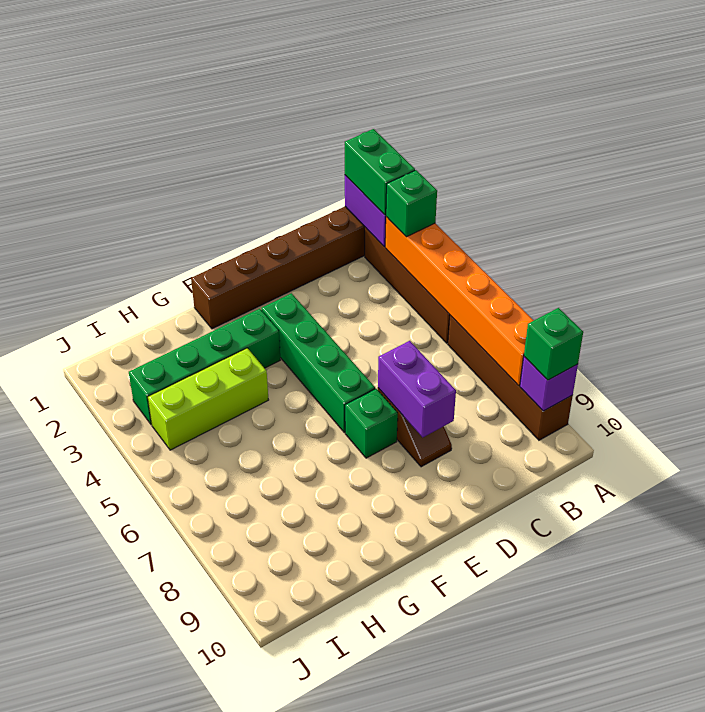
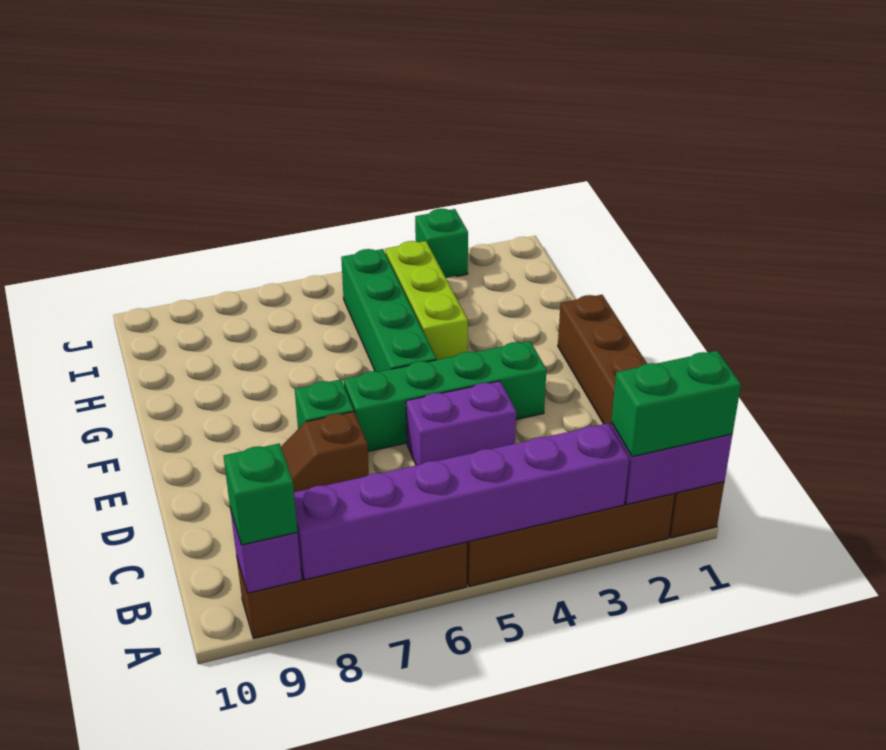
orange brick A3:A8 level 2 -> purple brick A3:A8 level 2
green brick A3 level 3 -> green brick J3 level 1
purple brick D7:D8 level 2 -> purple brick D4:D5 level 1
green brick F3:I3 level 1 -> green brick F5:I5 level 1

